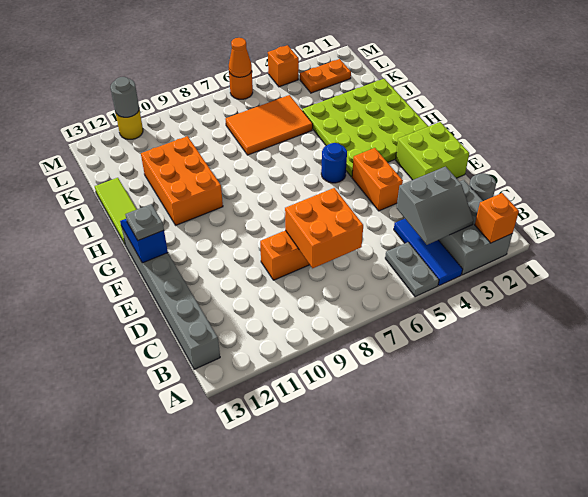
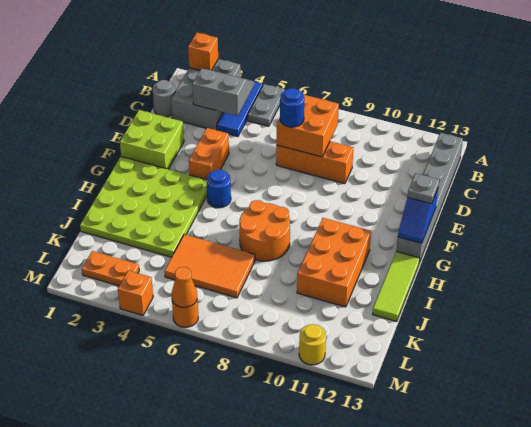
none -> blue round brick D7 level 3
none -> orange round brick H7:I8 level 1
grey round brick M11 level 2 -> none

